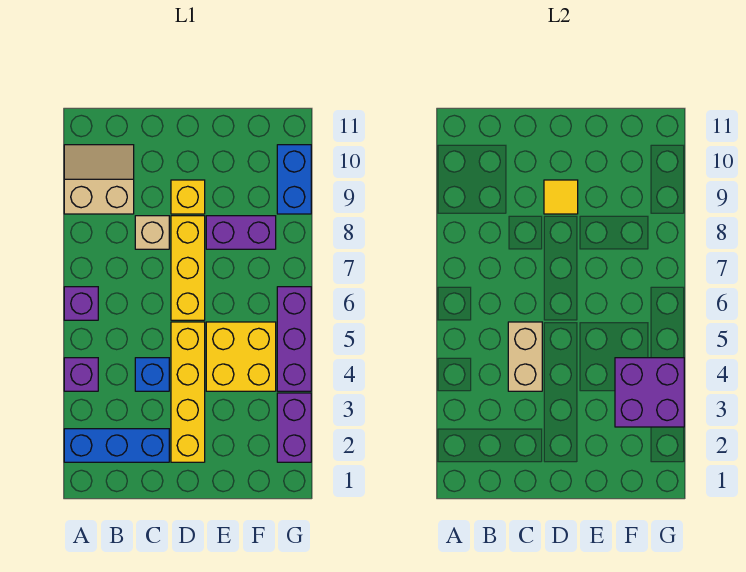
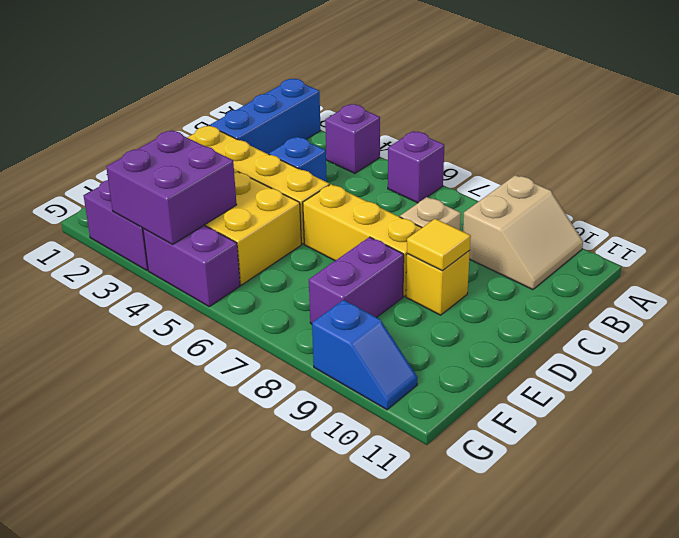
tan brick C4:C5 level 2 -> none
purple brick G4:G6 level 1 -> purple brick G4:G5 level 1
blue brick G9:G10 level 1 -> blue slope G9:G10 level 1 top 9

